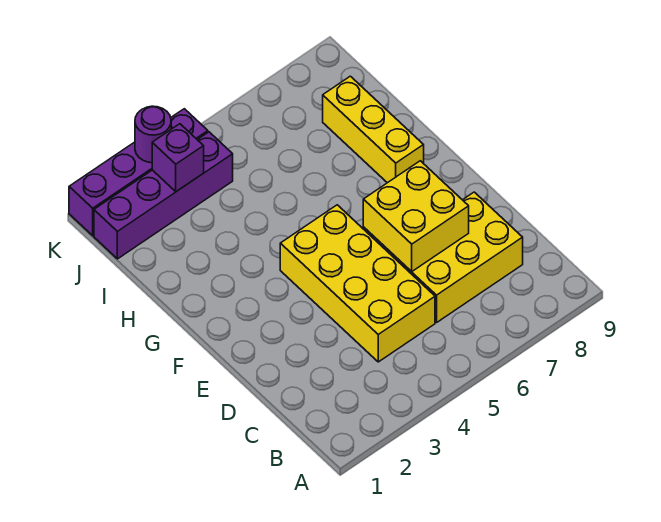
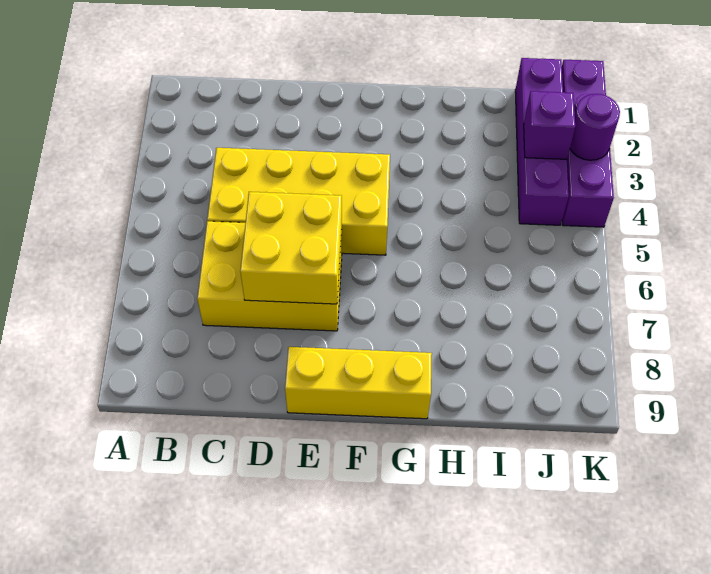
yellow brick C6:D8 level 1 -> yellow brick C6:E7 level 1
yellow brick G8:I8 level 1 -> yellow brick E9:G9 level 1

